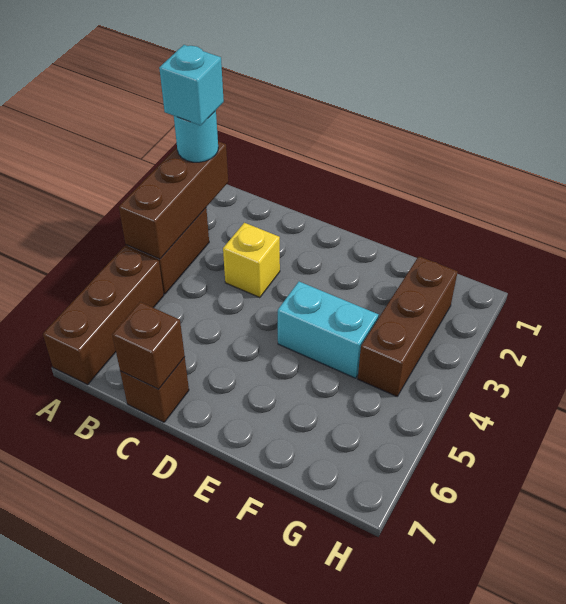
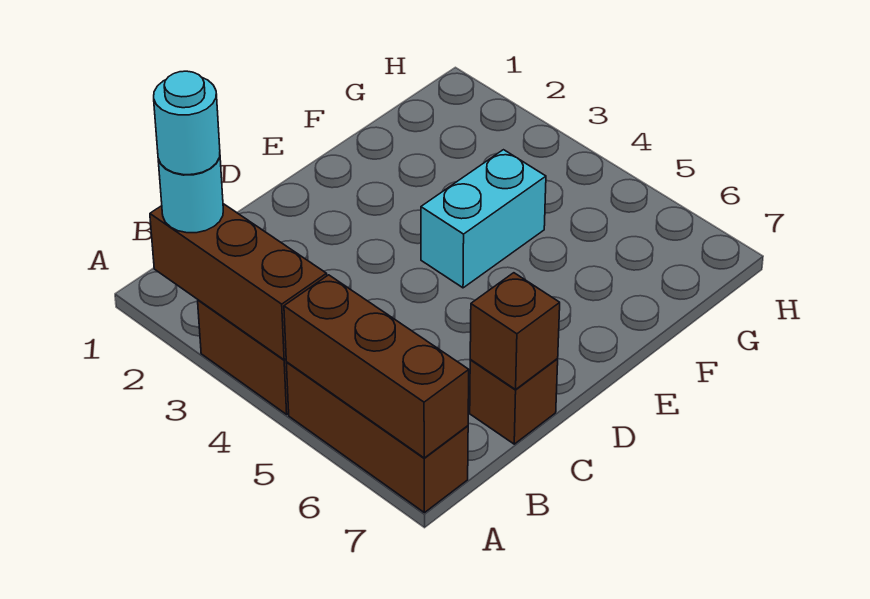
cyan brick A2 level 4 -> cyan round brick A2 level 4
yellow brick C3 level 1 -> none
brown brick G2:G4 level 1 -> brown brick A5:A7 level 2

